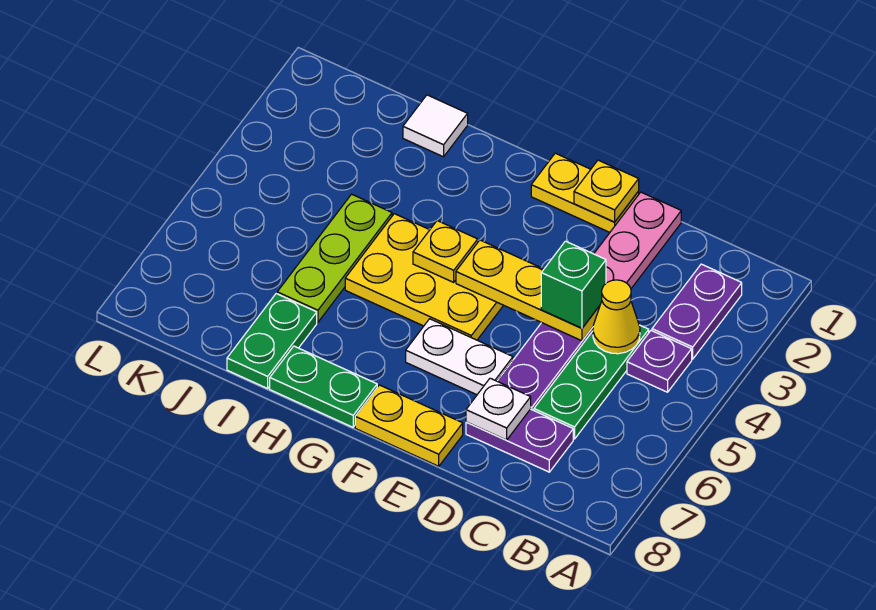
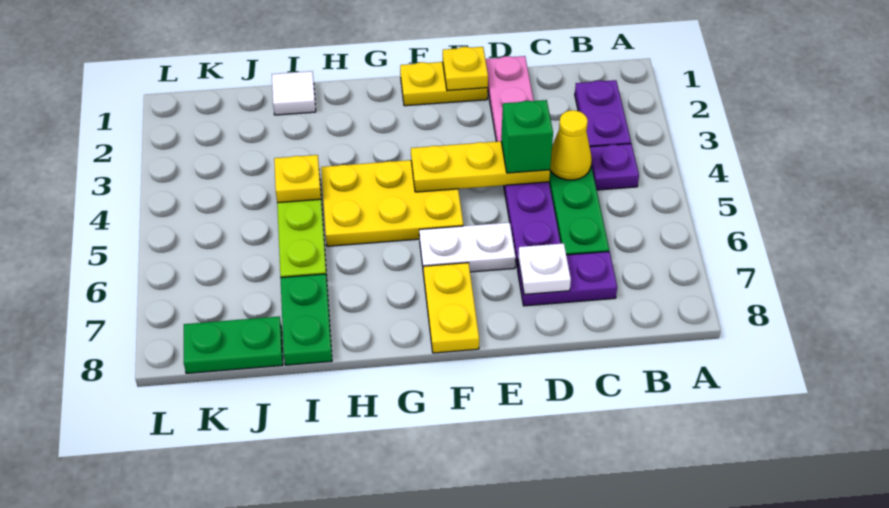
yellow plate E8:F8 level 1 -> yellow plate F7:F8 level 1
yellow plate G4 level 2 -> yellow plate I4 level 2
green plate G8:H8 level 1 -> green plate J8:K8 level 1

